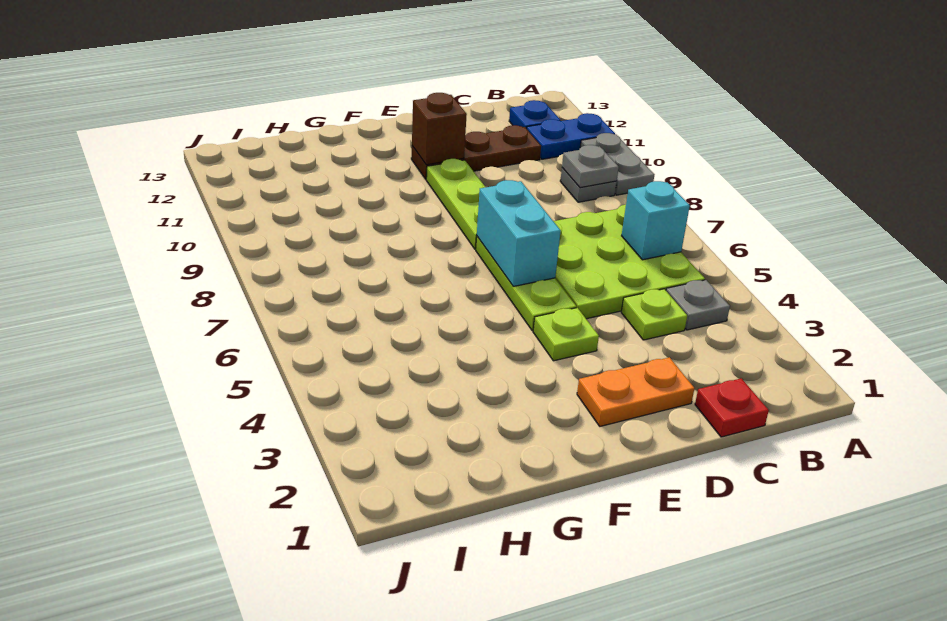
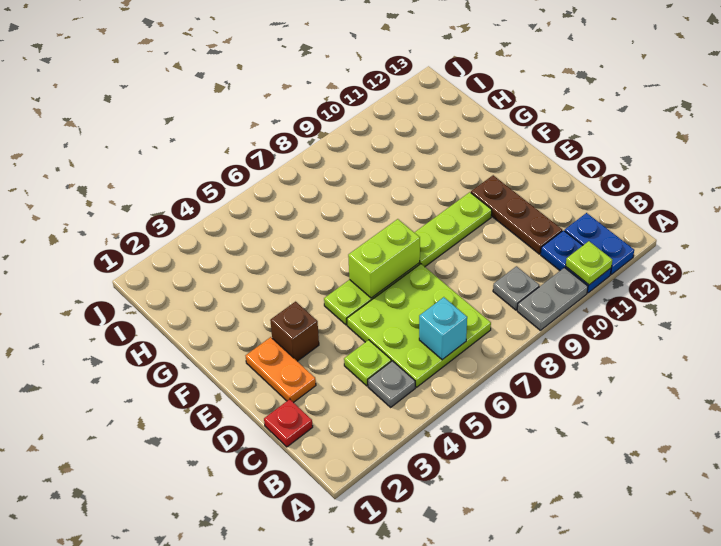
grey plate B9 level 2 -> none
blue plate B12 level 1 -> blue plate A12:B12 level 1
lime plate E4 level 1 -> lime plate A11 level 2
cyan brick E6:E7 level 2 -> lime brick E6:E7 level 2
brown brick E11 level 2 -> brown brick E3 level 1

